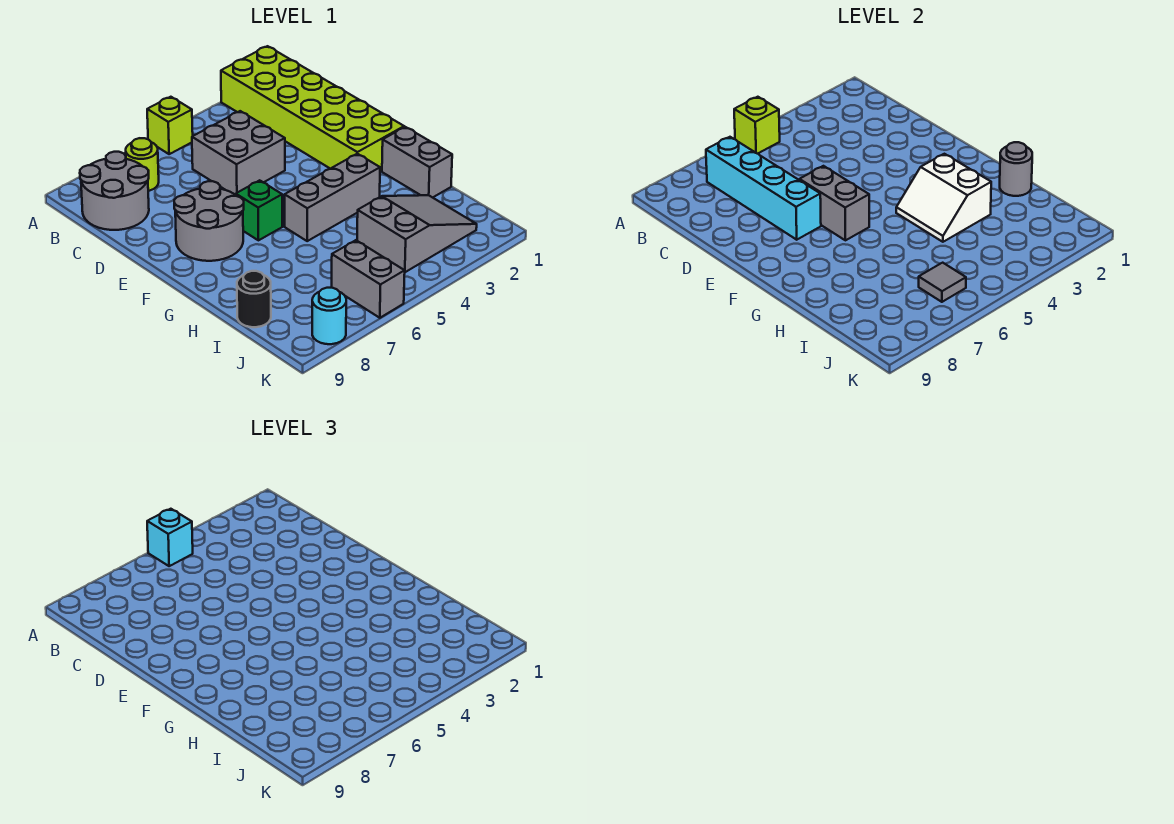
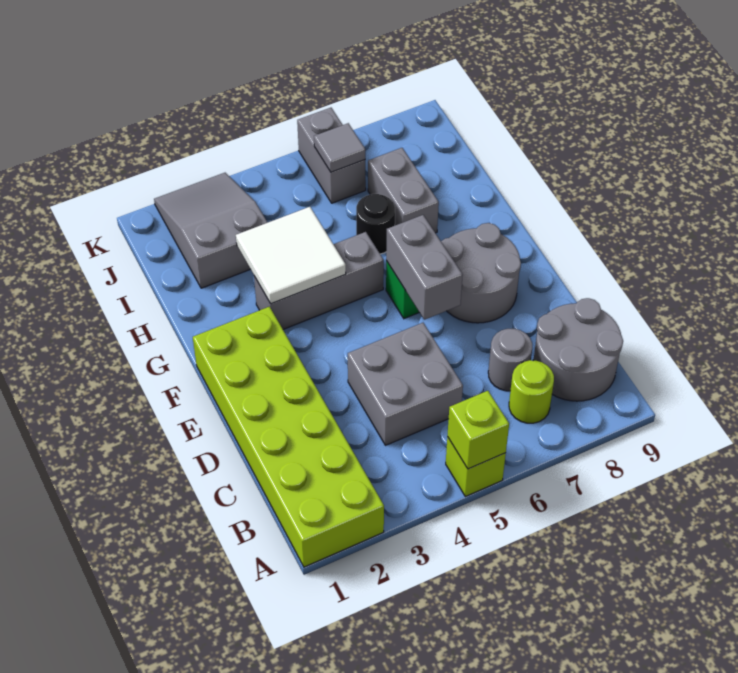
cyan brick A5 level 3 -> none
cyan brick B7:E7 level 2 -> none
grey brick G1:H1 level 1 -> grey brick H7:I7 level 1
white slope G3:H4 level 2 top 3 -> white tile G3:H4 level 2
grey round brick H1 level 2 -> grey round brick C7 level 1
grey slope I2:J4 level 1 top 4 -> grey slope I2:K3 level 1 top I
black round brick I9 level 1 -> black round brick H6 level 1
cyan round brick K8 level 1 -> none

